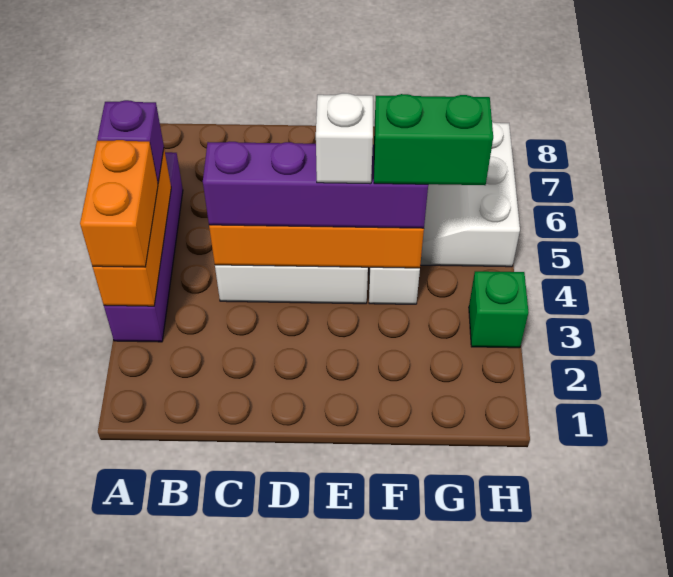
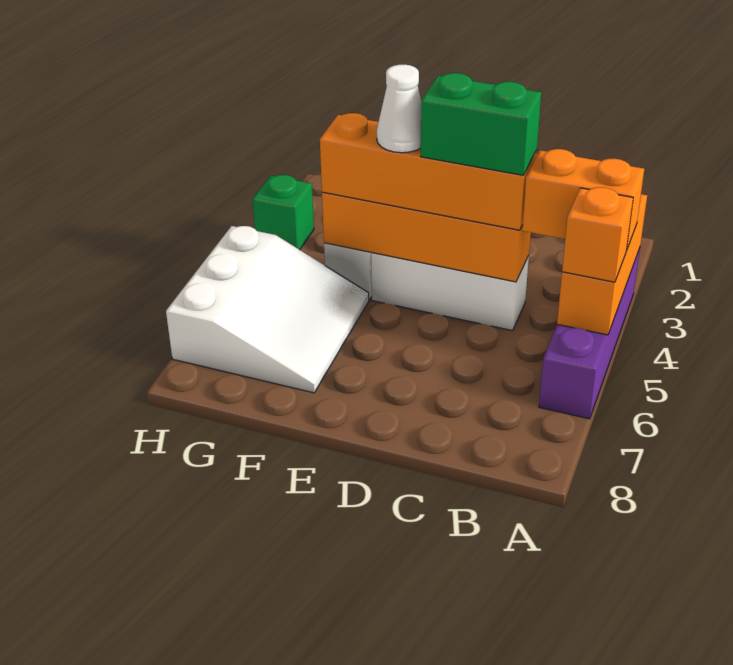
orange brick A3:A4 level 3 -> orange brick A4:B4 level 3
purple brick A5 level 3 -> orange brick A5 level 3
purple brick C4:F4 level 3 -> orange brick C4:F4 level 3
white brick E4 level 4 -> white cone E4 level 4
green brick F4:G4 level 4 -> green brick C4:D4 level 4

